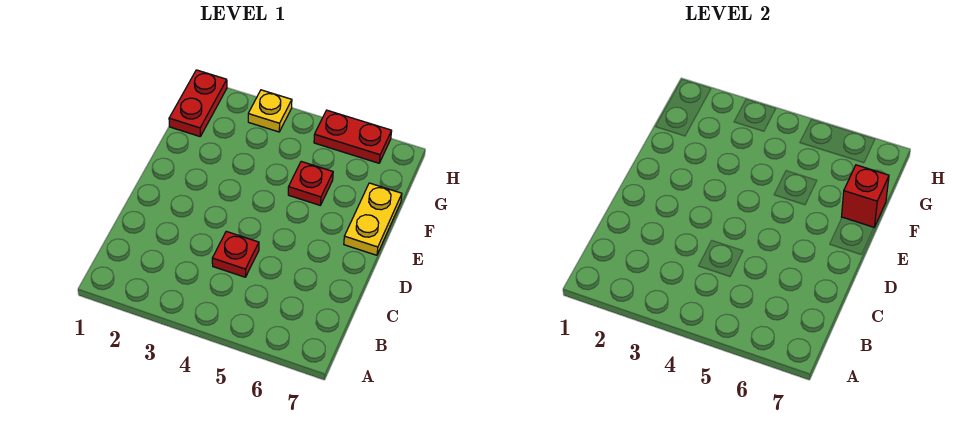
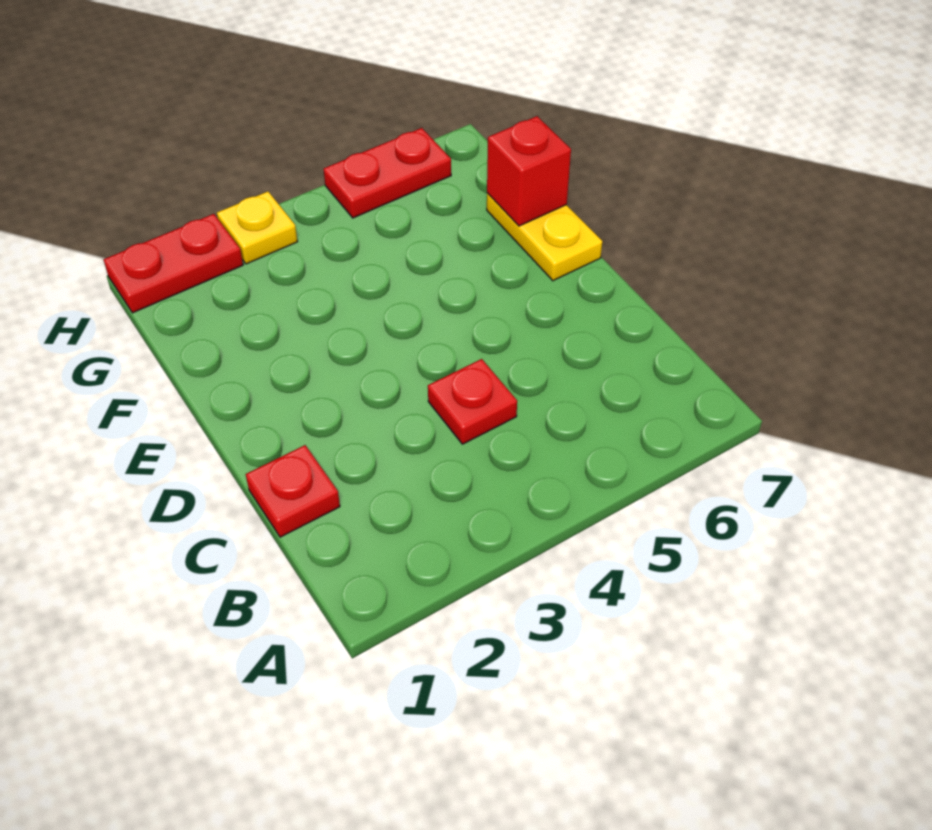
red plate F5 level 1 -> red plate C1 level 1
red plate G1:H1 level 1 -> red plate H1:H2 level 1

